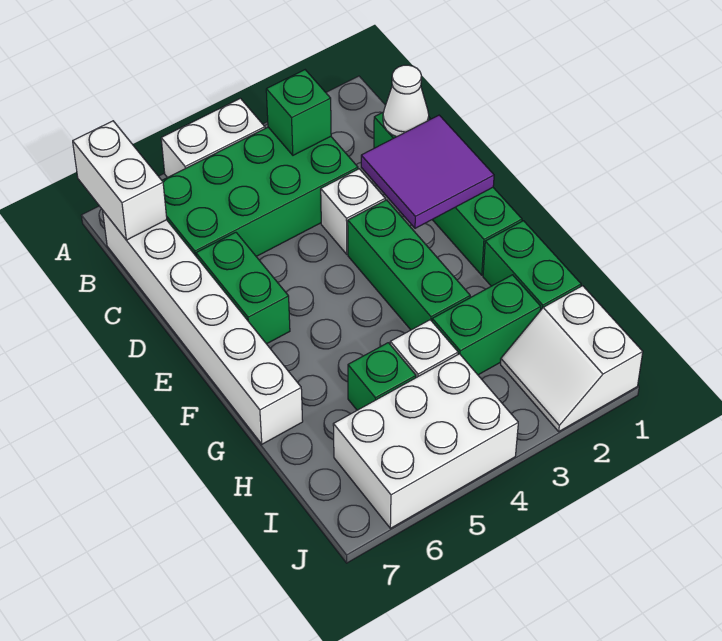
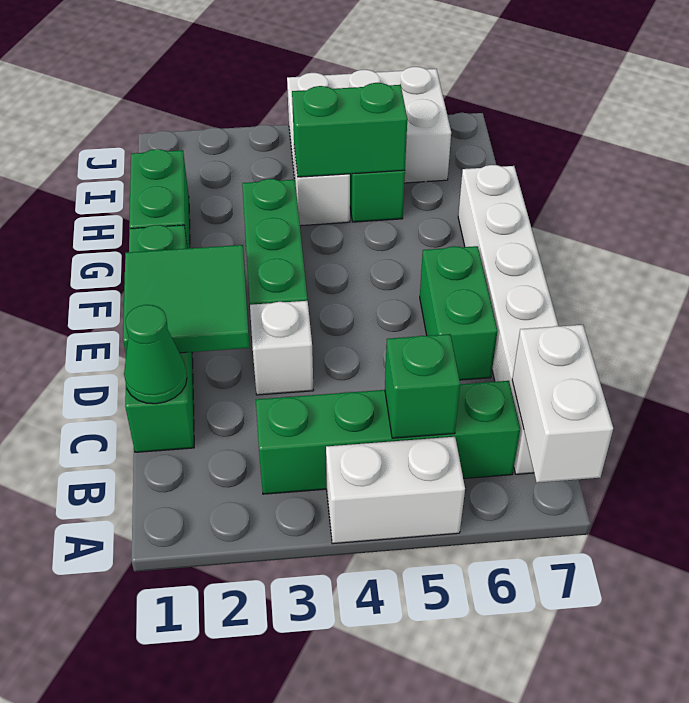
green brick B3:C6 level 1 -> green brick B3:B6 level 1
green brick B3 level 2 -> green brick B5 level 2
white cone C1 level 2 -> green cone C1 level 2
purple tile D1:E2 level 2 -> green tile D1:E2 level 2
green brick H2:H3 level 1 -> green brick H4:H5 level 2
white slope I1:J2 level 1 top 1 -> none

